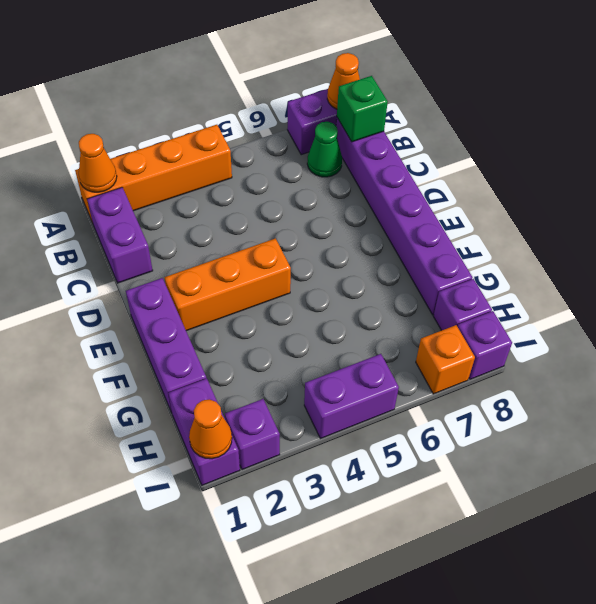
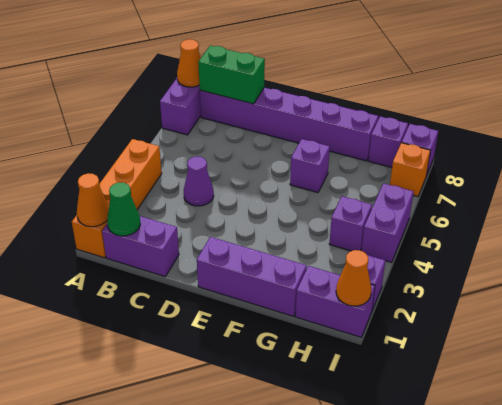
green cone B7 level 1 -> green cone B1 level 2
green brick B8 level 2 -> green brick B8:C8 level 2
none -> purple cone C4 level 1
orange brick E2:E4 level 1 -> none
none -> purple brick F6 level 1
none -> purple brick H4 level 1

